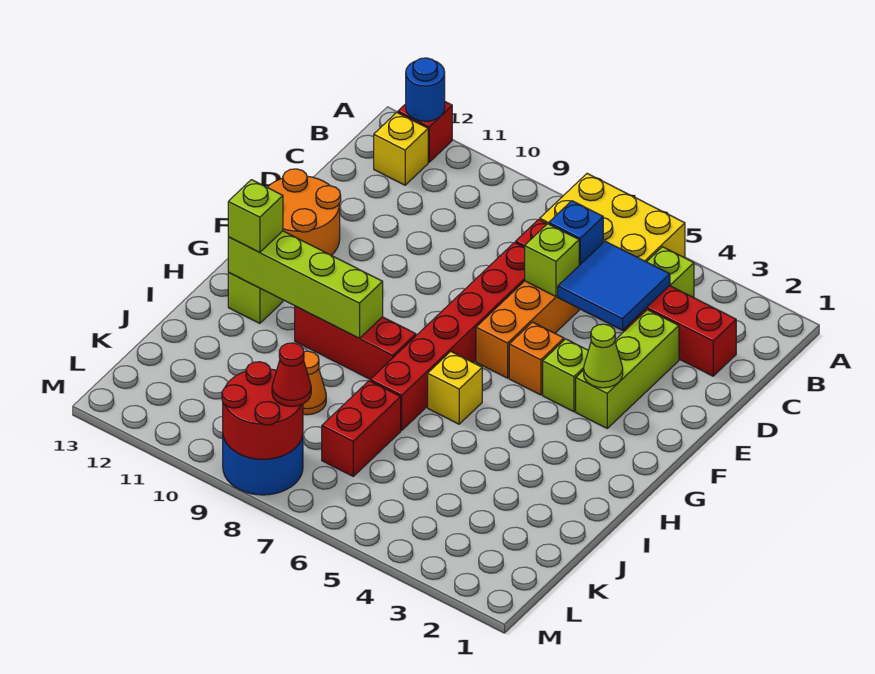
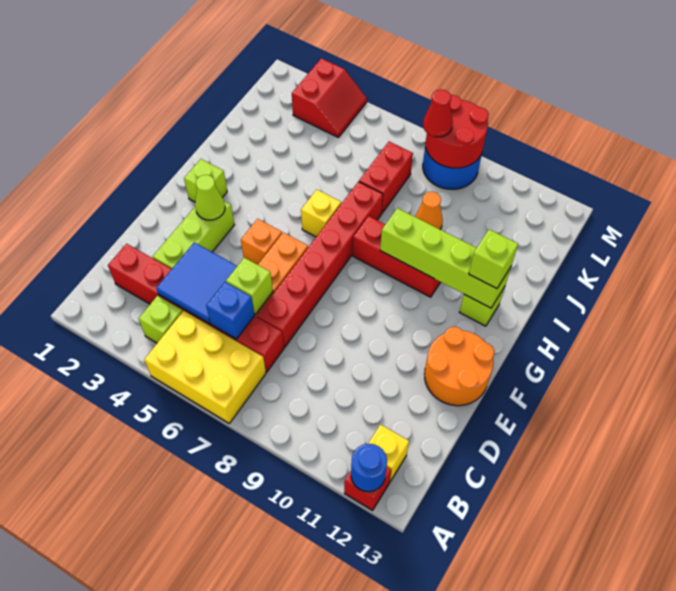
lime brick F4 level 1 -> lime brick G2 level 1
none -> red slope L3:M4 level 1 top 3

